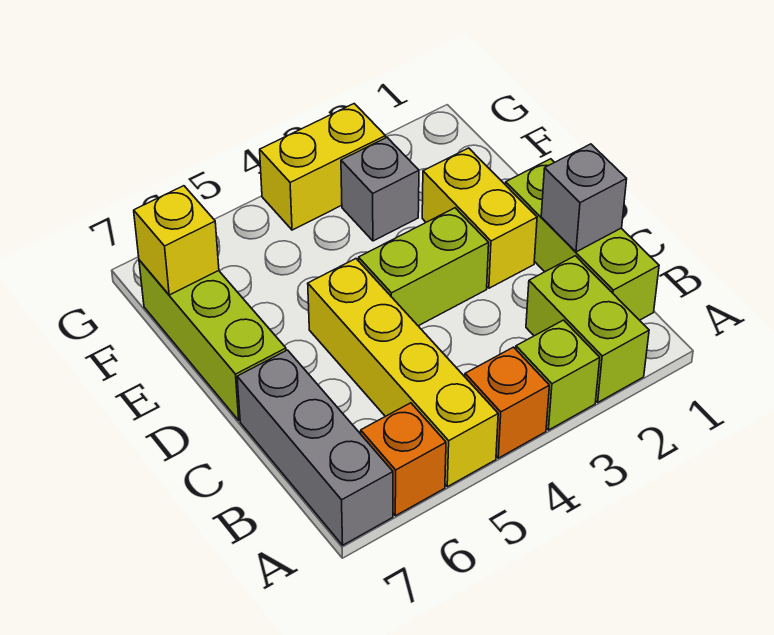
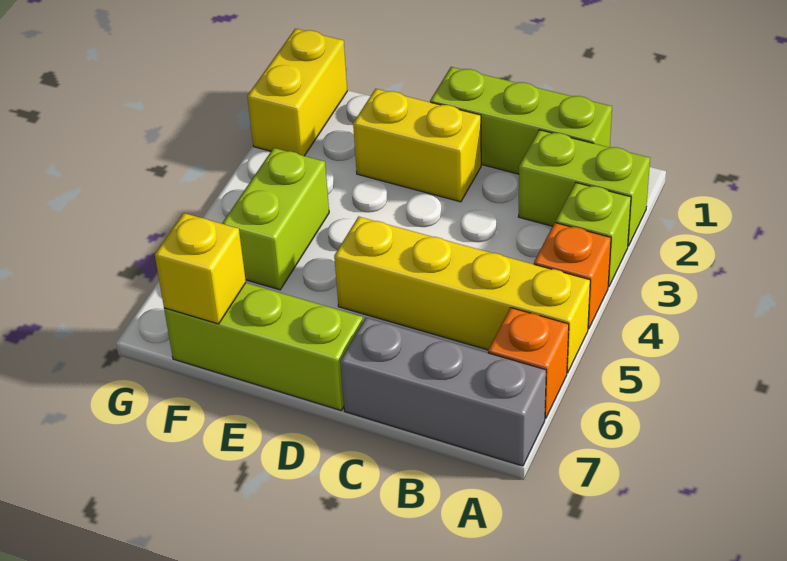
grey brick C1 level 2 -> none
lime brick D3:D4 level 1 -> lime brick F4:F5 level 1
grey brick F3 level 1 -> none
yellow brick G3:G4 level 1 -> yellow brick G1:G2 level 1

